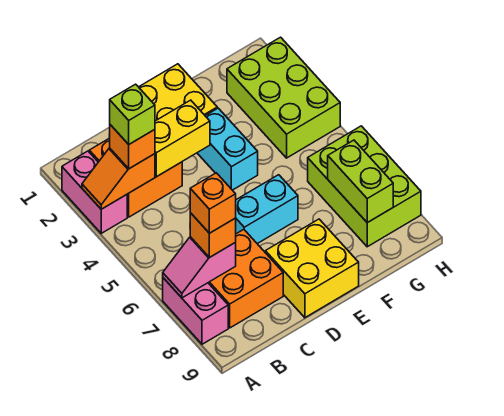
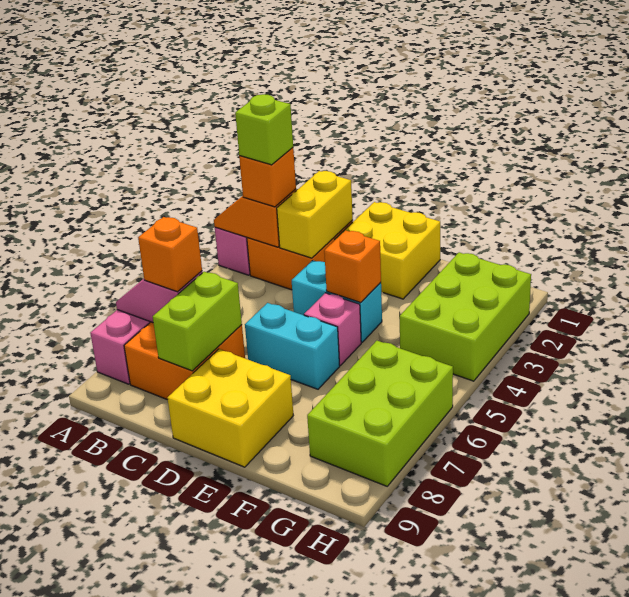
orange brick B7 level 4 -> orange brick E4 level 2
yellow brick C3:D3 level 2 -> yellow brick C2:C3 level 2
cyan brick E3:E4 level 1 -> cyan brick D4:E4 level 1
none -> pink brick E5 level 1
lime brick G7:G8 level 2 -> lime brick C7:C8 level 2

